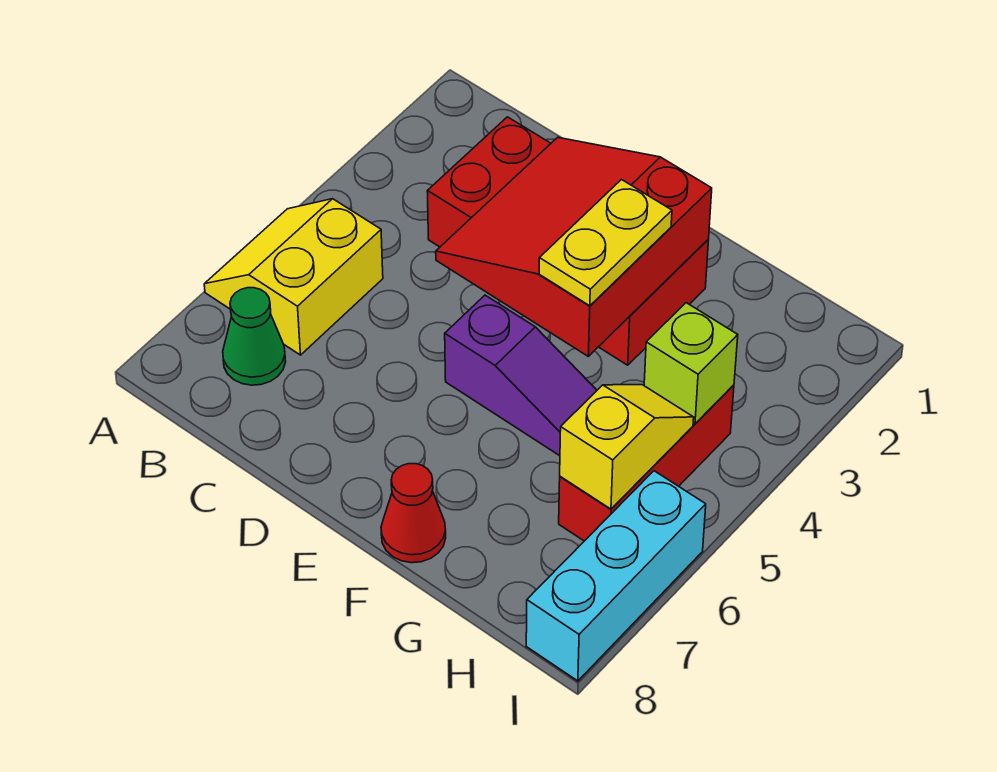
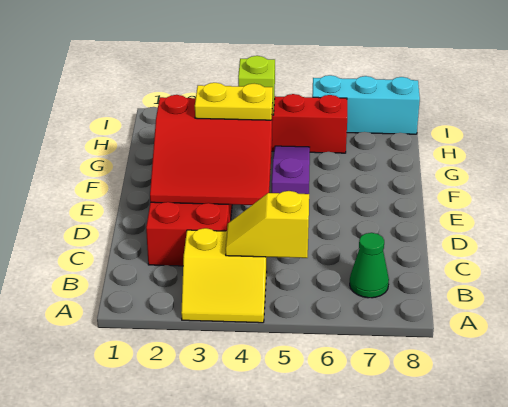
yellow slope A5:B6 level 1 top B -> yellow slope A3:B4 level 1 top B
red cone F8 level 1 -> none
yellow slope H5:H6 level 2 top 6 -> yellow slope B4:B5 level 2 top 5

